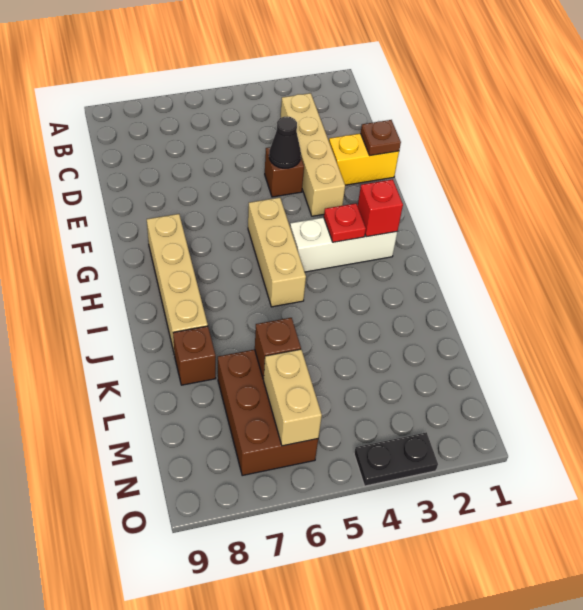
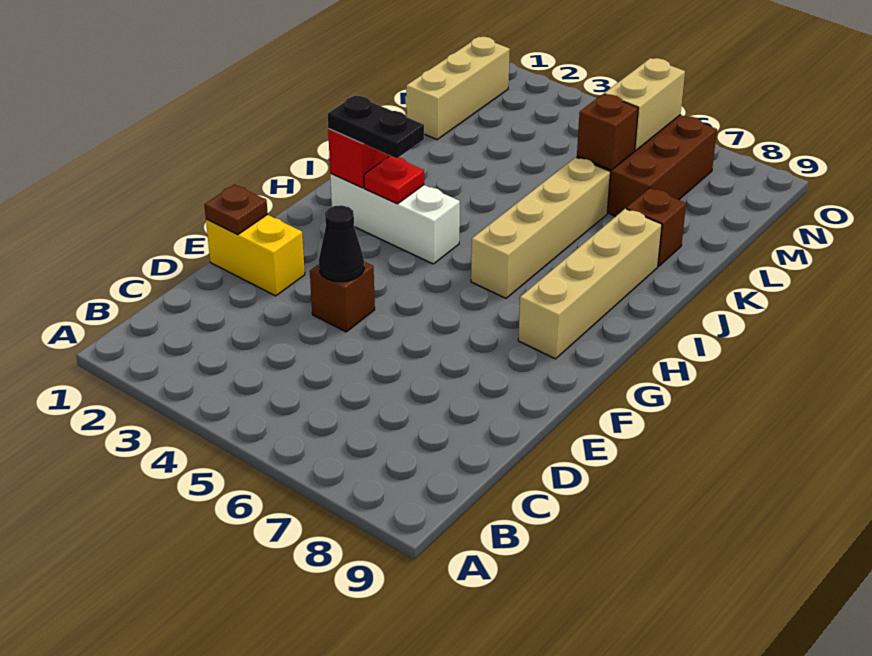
tan brick C3:F3 level 1 -> tan brick H6:K6 level 1
tan brick G5:I5 level 1 -> tan brick L1:N1 level 1
black plate O3:O4 level 1 -> black plate H2:H3 level 3

